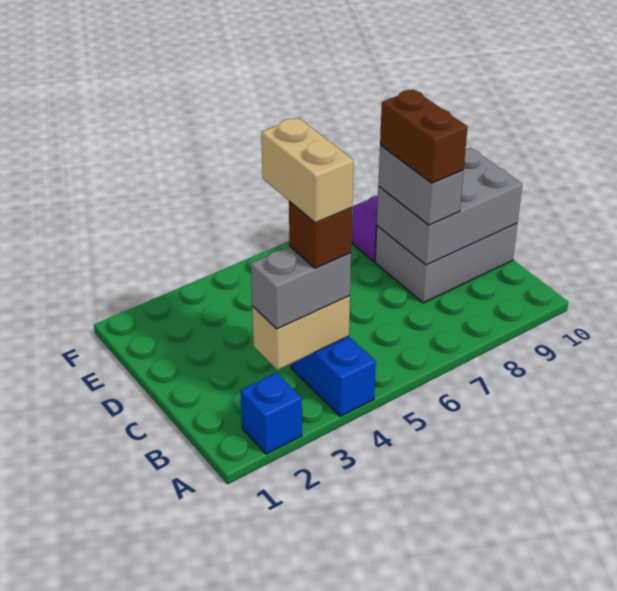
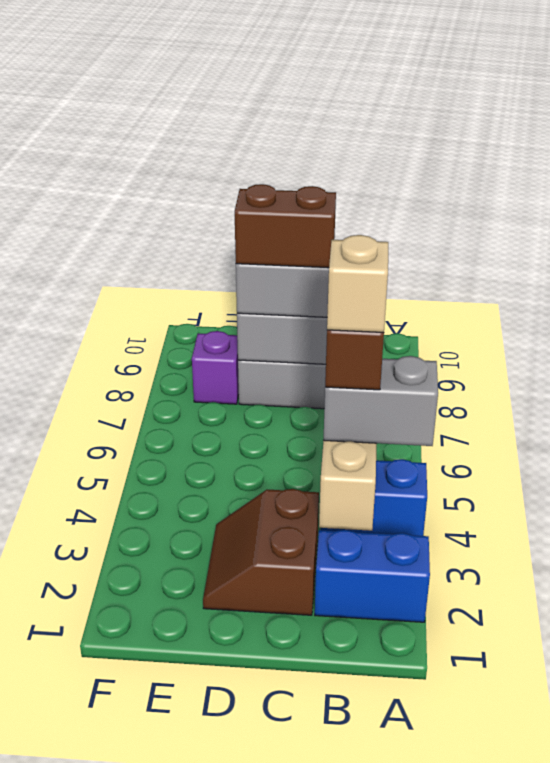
blue brick A2 level 1 -> blue brick A2:B2 level 1
grey brick B3:B4 level 3 -> grey brick A4:B4 level 3
tan brick B4:C4 level 5 -> tan brick B4 level 5
none -> brown slope C2:D3 level 1 top C

